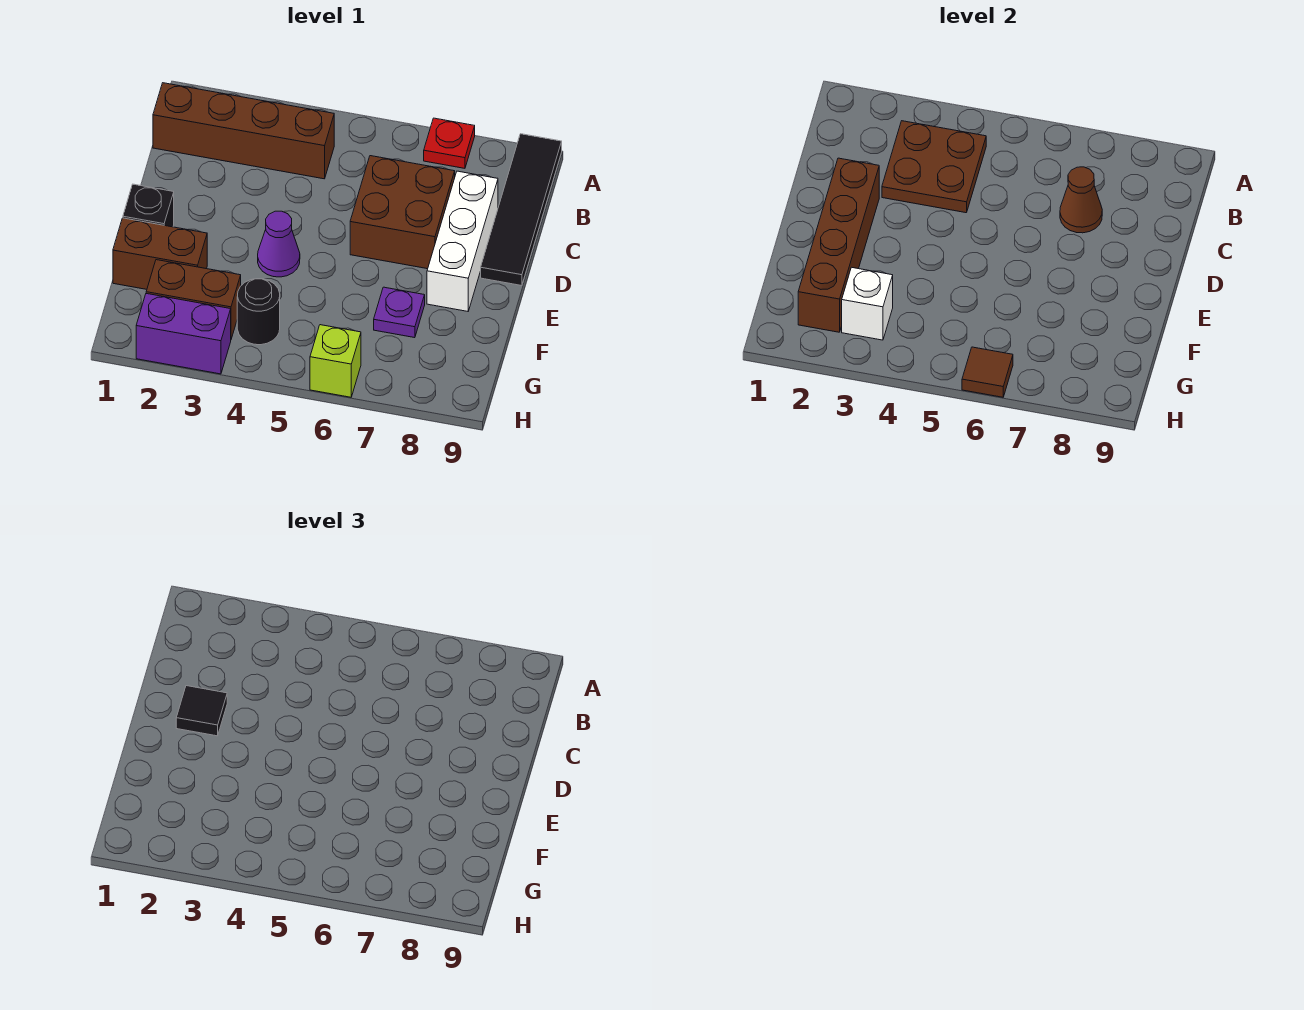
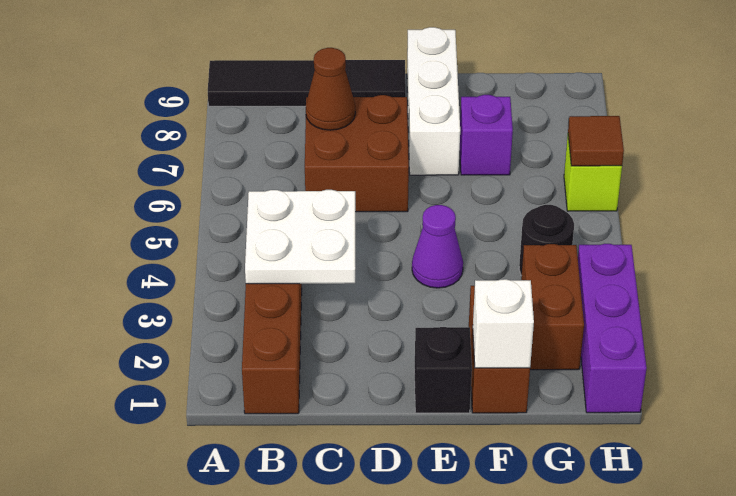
red plate A7 level 1 -> none
brown plate B3:C4 level 2 -> white plate B3:C4 level 2
white brick C8:E8 level 1 -> white brick E7:E9 level 1
brown brick D2:G2 level 2 -> none
black tile D2 level 3 -> none
purple plate F7 level 1 -> purple brick F7 level 1
white brick G3 level 2 -> white brick F1 level 2
purple brick H2:H3 level 1 -> purple brick H1:H3 level 1

